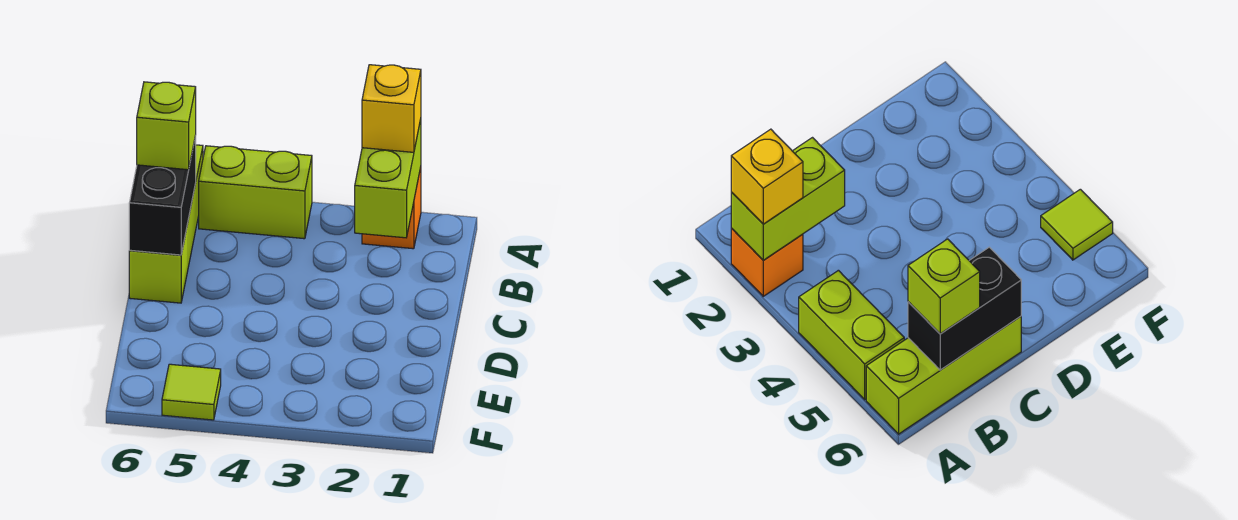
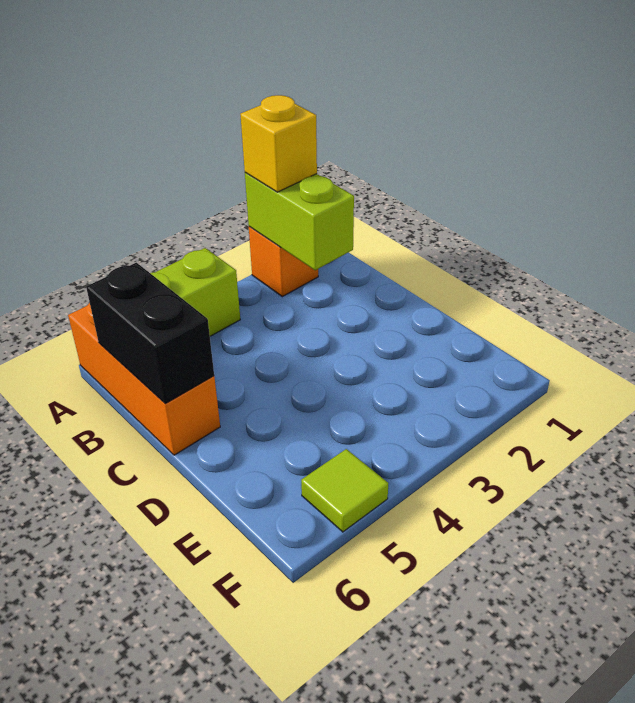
lime brick A6:C6 level 1 -> orange brick A6:C6 level 1
lime brick B6 level 3 -> none

